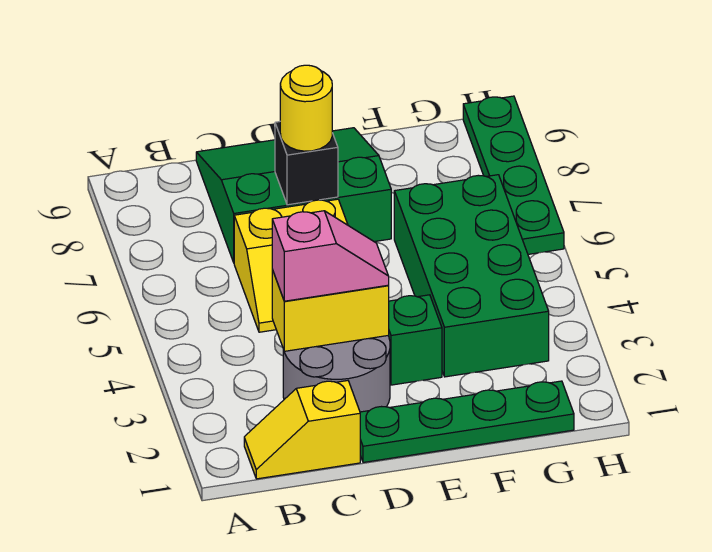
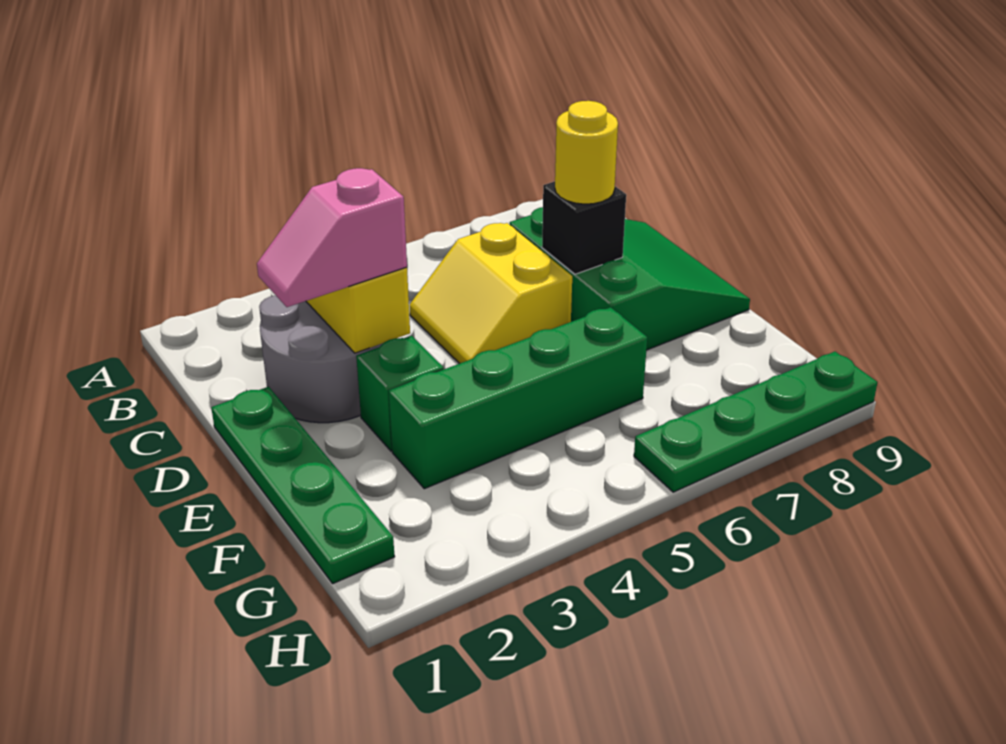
yellow slope B1:C1 level 1 top C -> none
pink slope C3:D3 level 3 top C -> pink slope D2:D3 level 3 top 3
green brick F3:G6 level 1 -> green brick F3:F6 level 1

